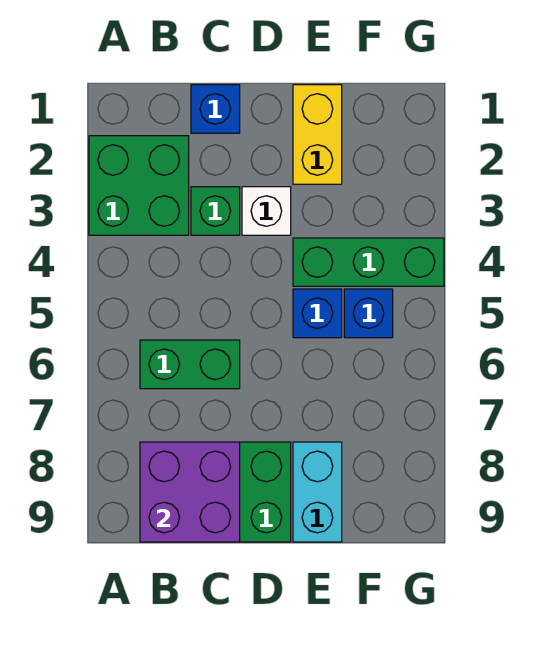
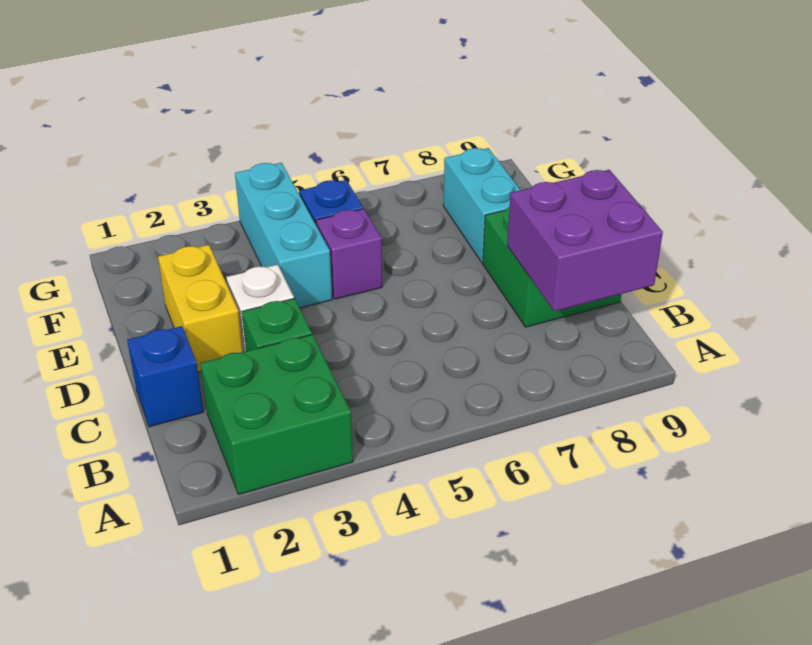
green brick B6:C6 level 1 -> none
yellow brick E1:E2 level 1 -> yellow brick D2:E2 level 1
green brick E4:G4 level 1 -> cyan brick E4:G4 level 1
blue brick E5 level 1 -> purple brick E5 level 1
cyan brick E8:E9 level 1 -> cyan brick E8:F8 level 1

